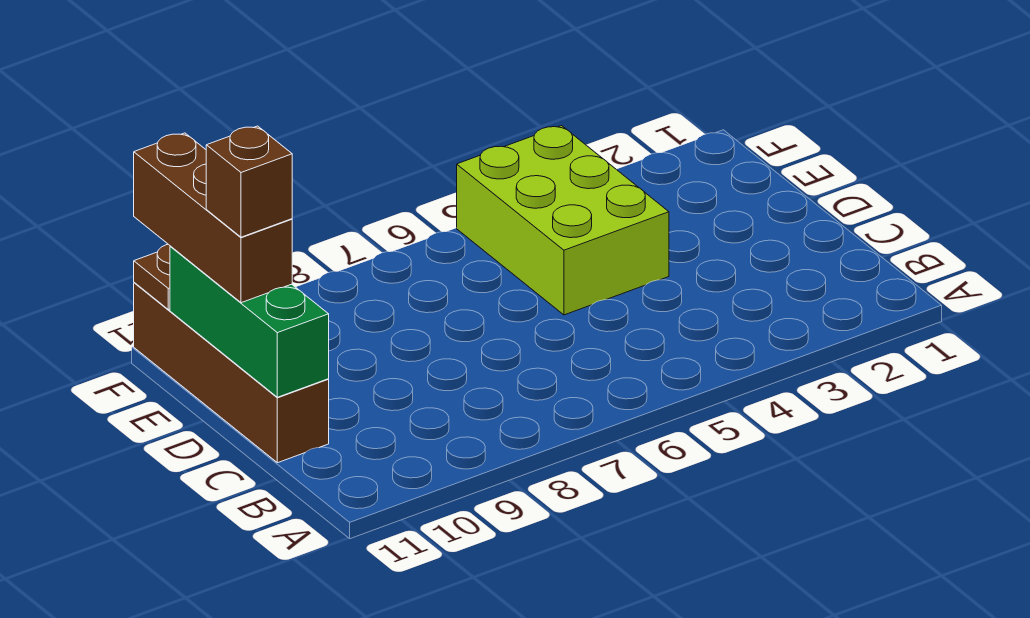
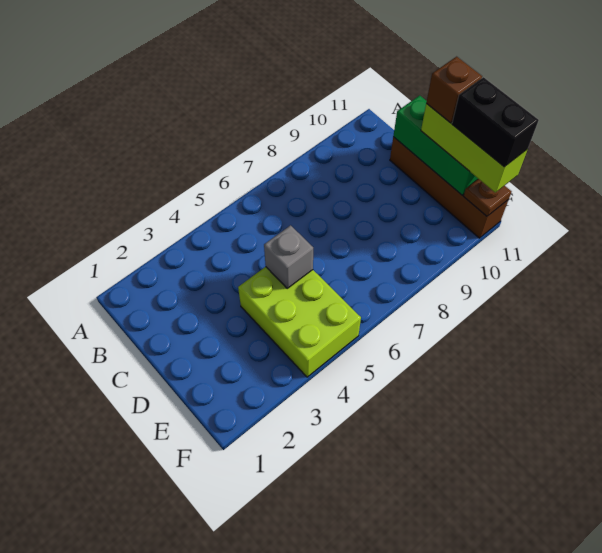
none -> grey brick D5 level 2
brown brick D11:F11 level 3 -> lime brick D11:F11 level 3
none -> black brick E11:F11 level 4

